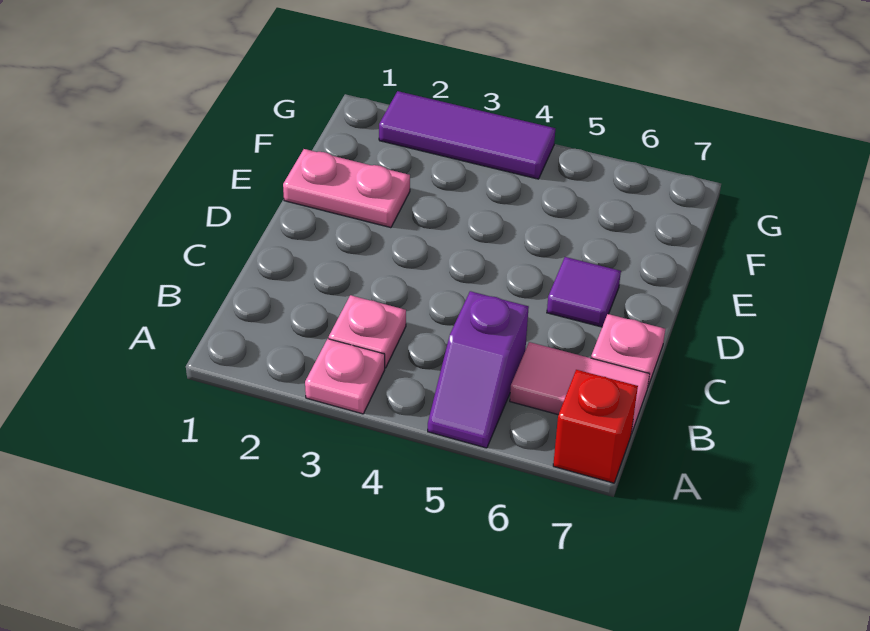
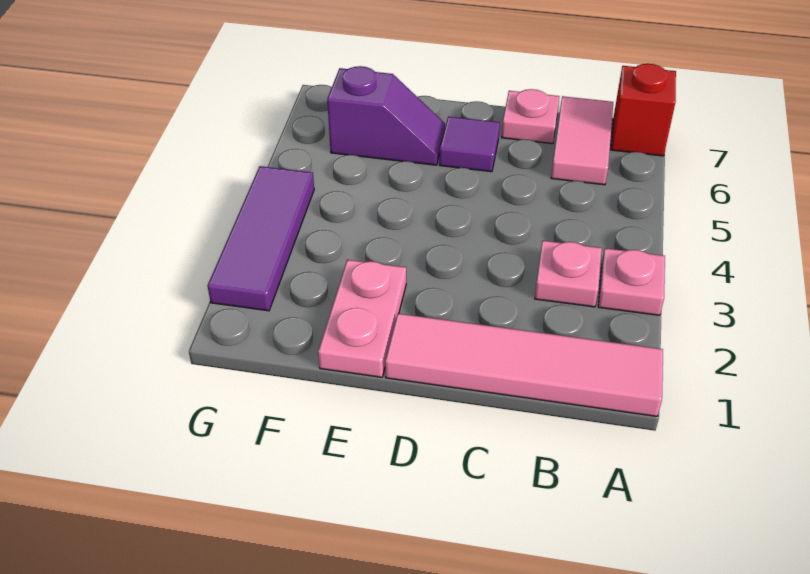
none -> pink tile A1:D1 level 1
purple slope A5:B5 level 1 top B -> purple slope E6:F6 level 1 top F

